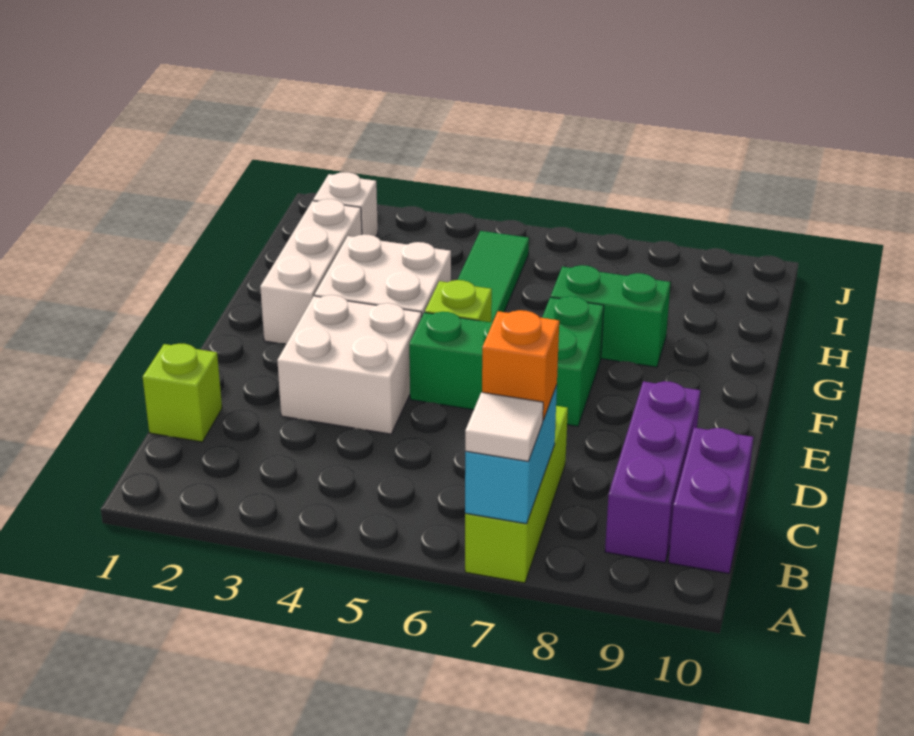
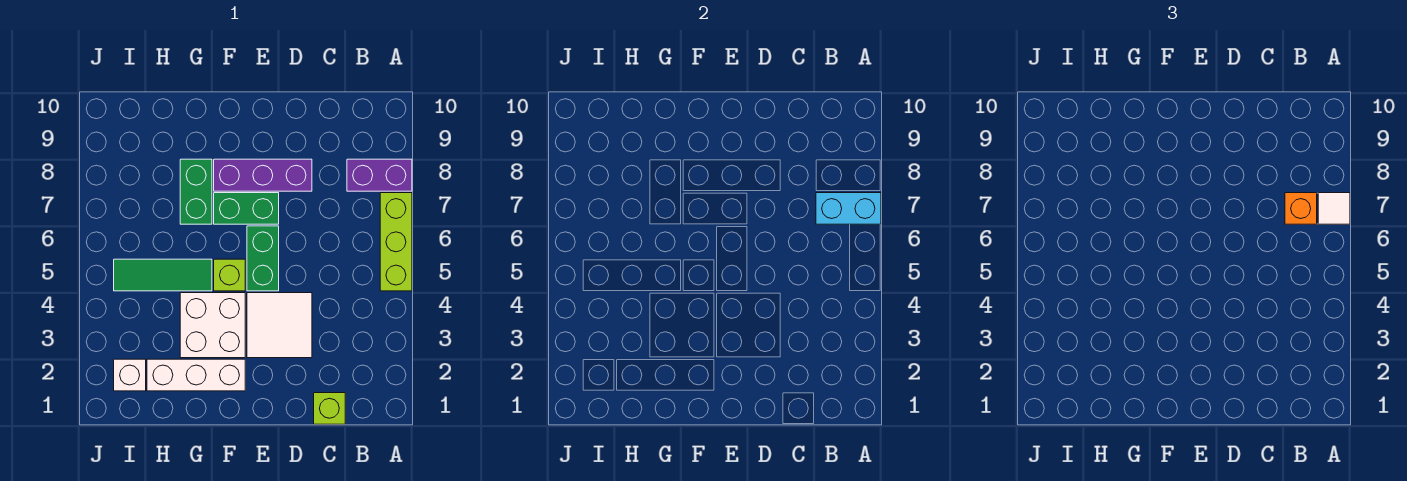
lime brick A7:C7 level 1 -> lime brick A5:A7 level 1
purple brick B9:D9 level 1 -> purple brick D8:F8 level 1
purple brick B10:C10 level 1 -> purple brick A8:B8 level 1
white brick D3:E4 level 1 -> white tile D3:E4 level 1

